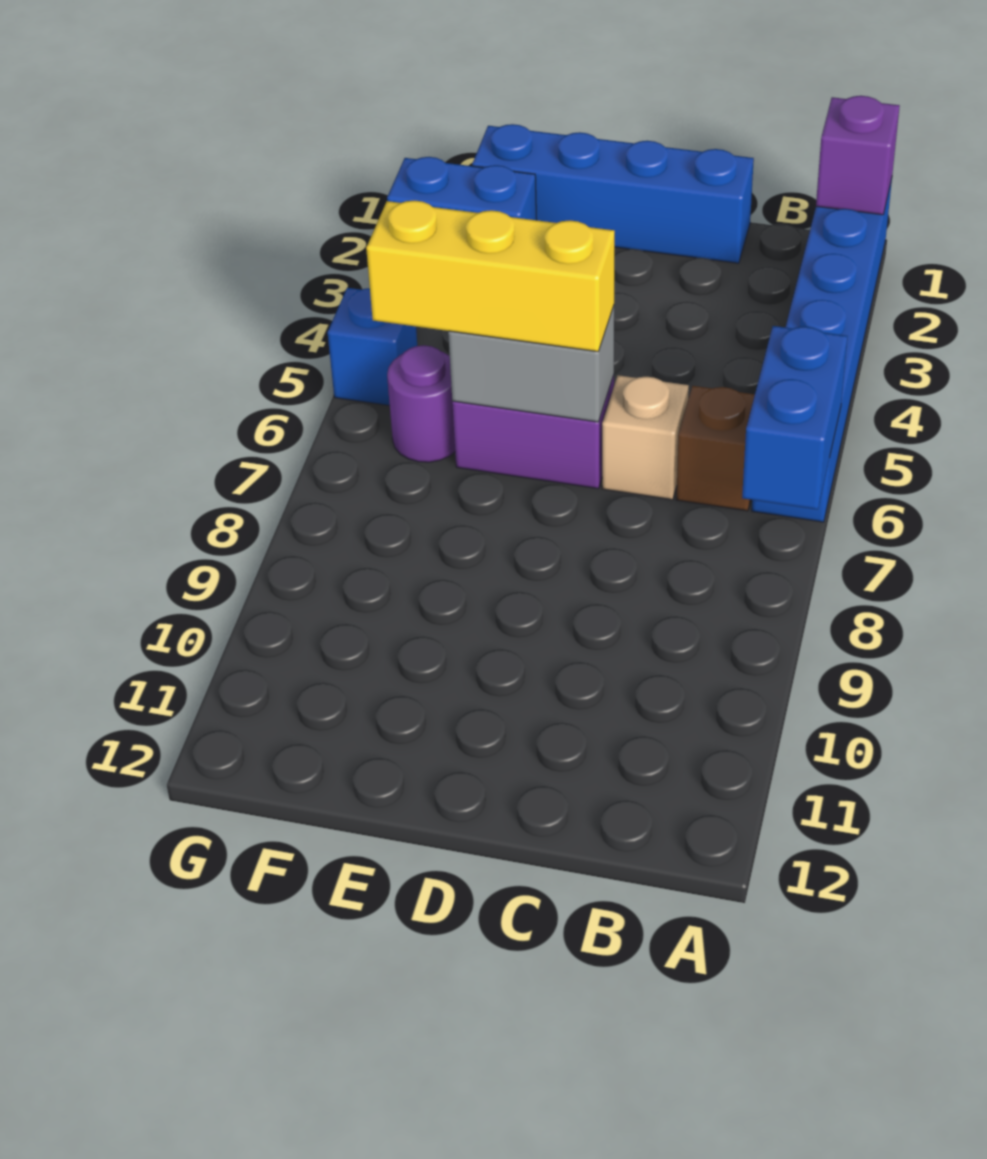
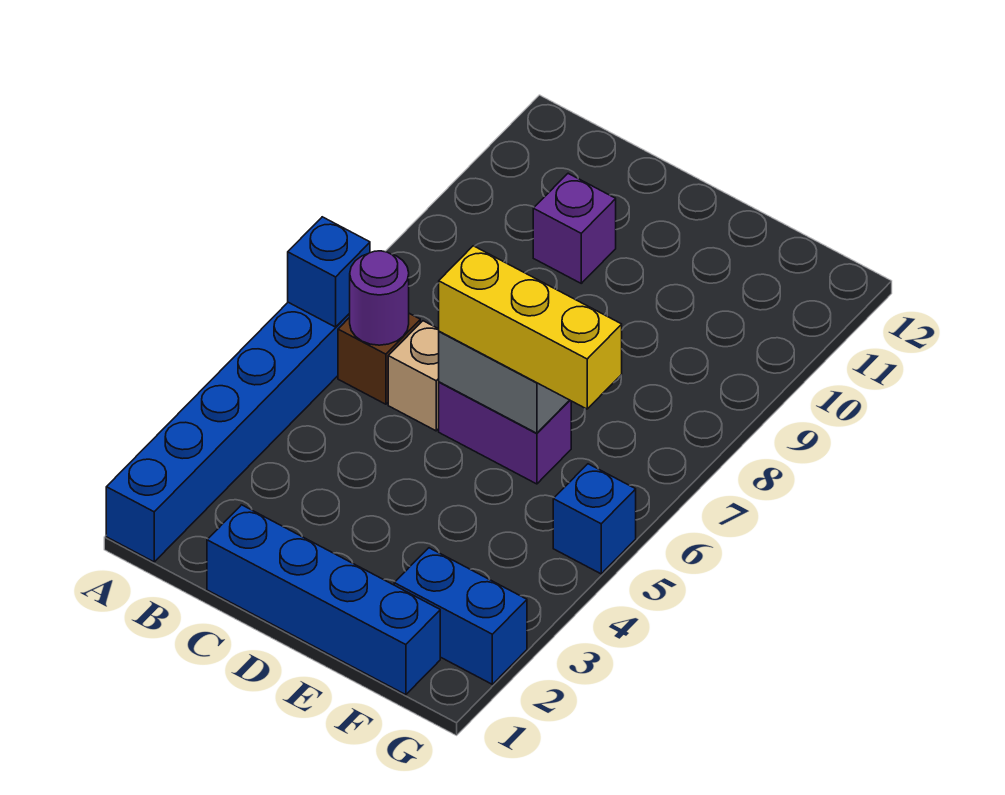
purple brick A1 level 2 -> purple brick C10 level 1
blue brick A6:A7 level 2 -> blue brick A6 level 2
purple round brick F6 level 1 -> purple round brick B6 level 2

